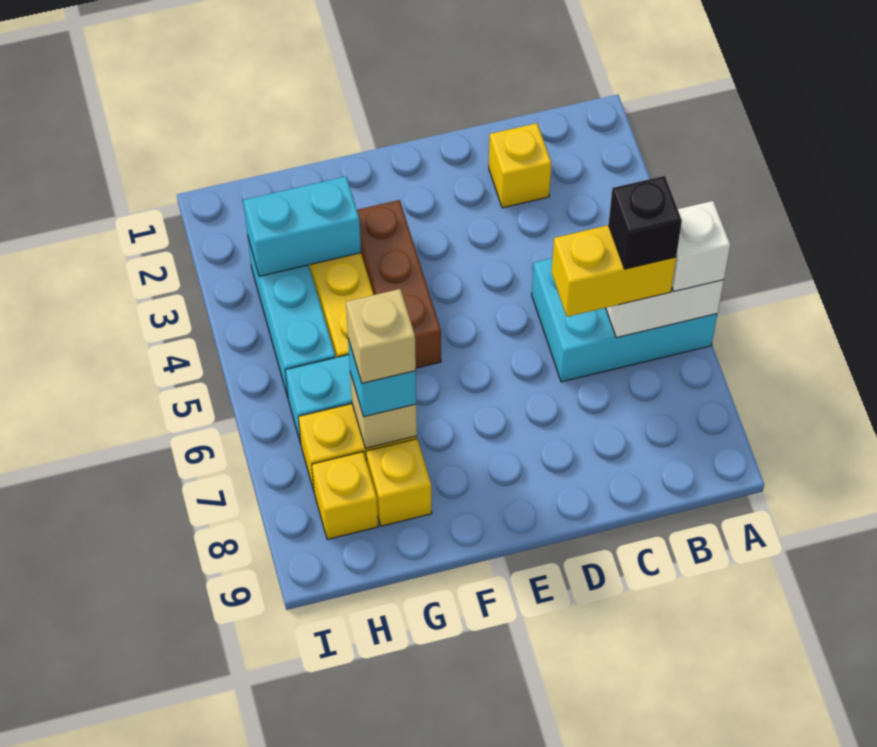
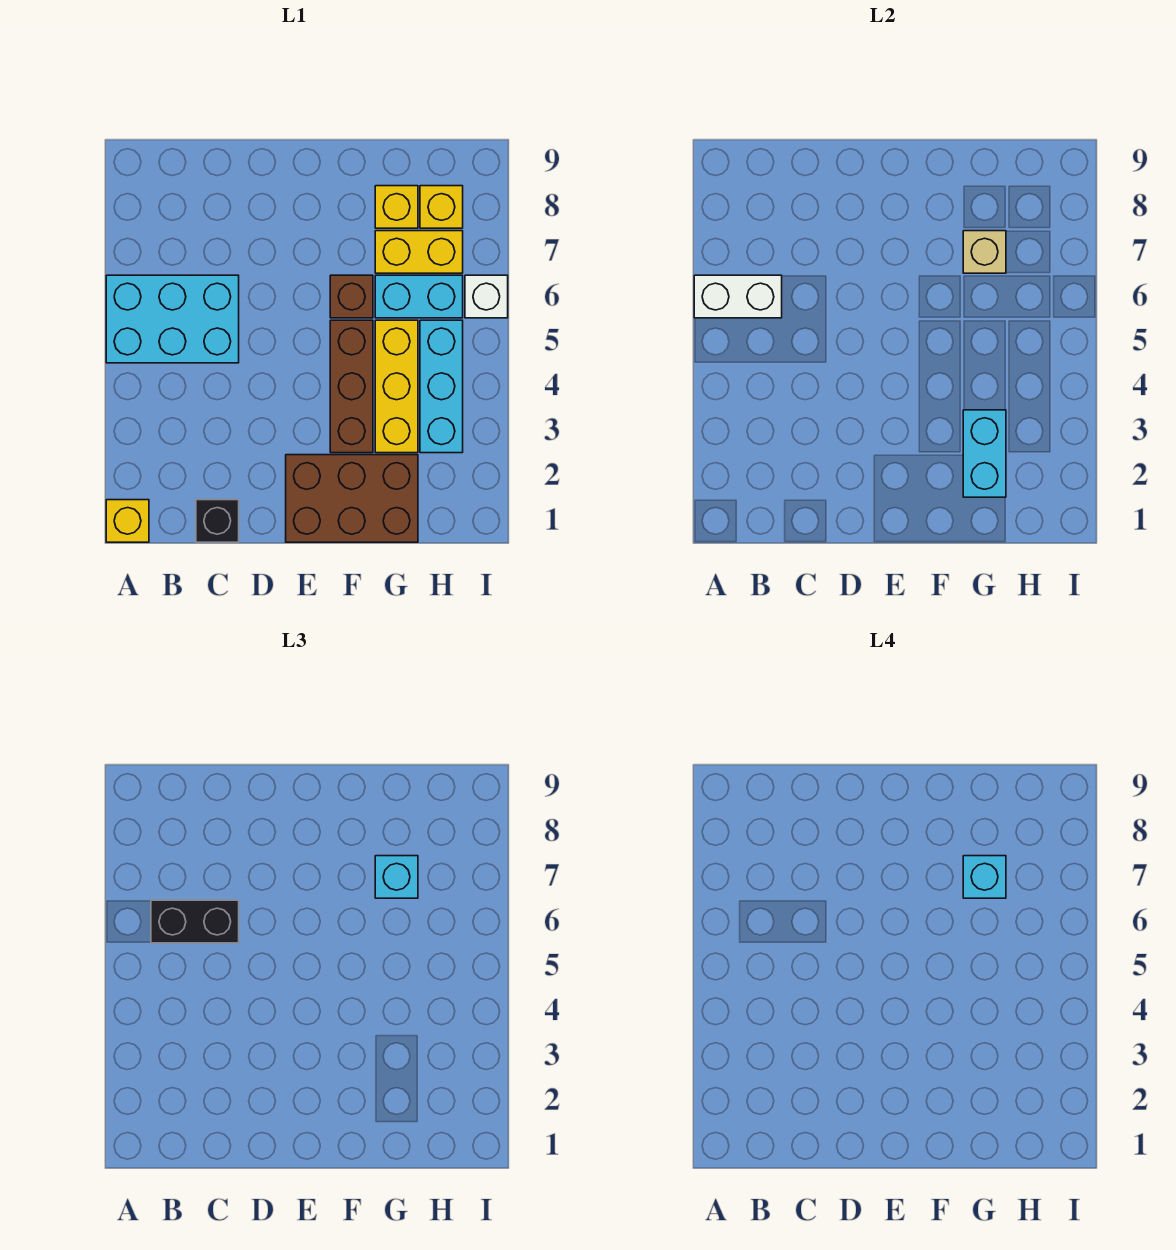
white brick A6 level 3 -> white brick I6 level 1
yellow brick B6:C6 level 3 -> black brick B6:C6 level 3
black brick B6 level 4 -> black brick C1 level 1
yellow brick C2 level 1 -> yellow brick A1 level 1
none -> brown brick E1:G2 level 1
none -> brown brick F6 level 1
cyan brick G3:H3 level 2 -> cyan brick G2:G3 level 2
tan brick G7 level 4 -> cyan brick G7 level 4

